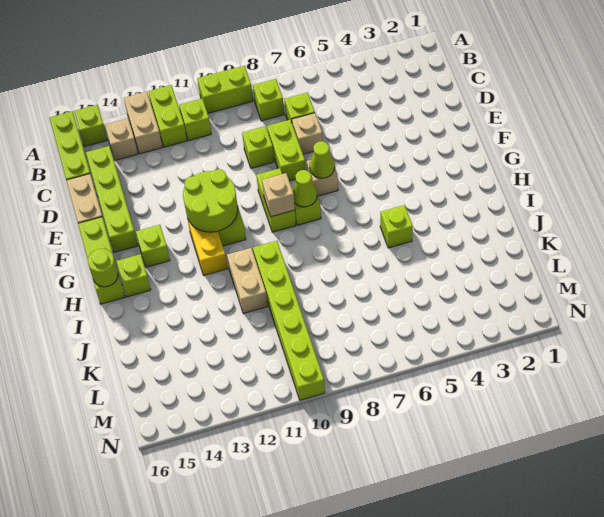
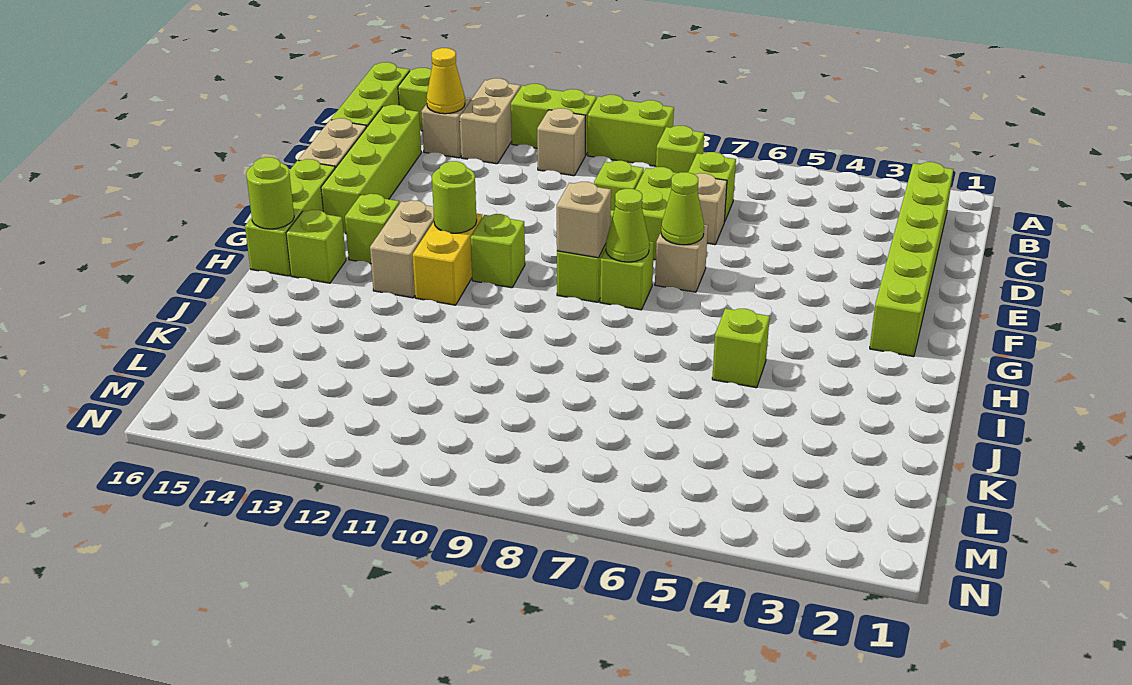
lime brick A12:B12 level 1 -> lime brick A11:A12 level 1
lime brick B11 level 1 -> tan brick B11 level 1
none -> yellow cone B14 level 2
lime round brick F11:G12 level 2 -> lime round brick G12 level 2
lime brick I10:N10 level 1 -> lime brick B2:G2 level 1
tan brick I11:J11 level 1 -> tan brick G13:H13 level 1

